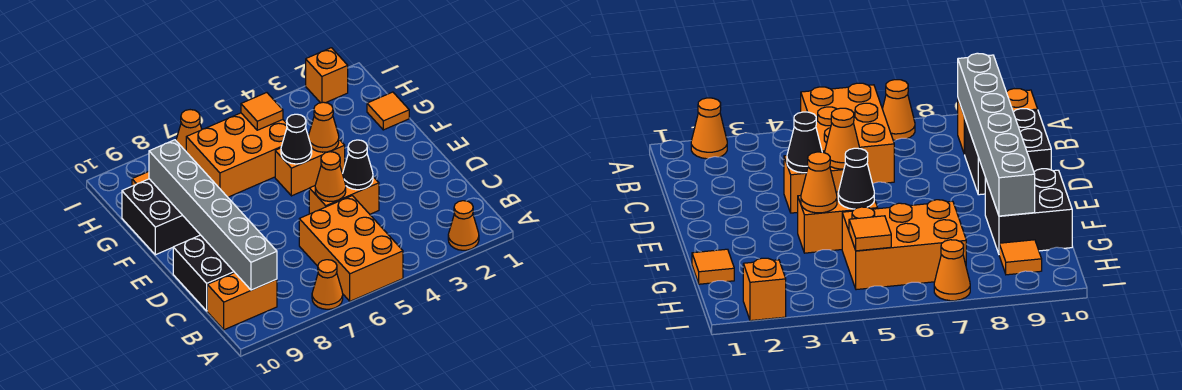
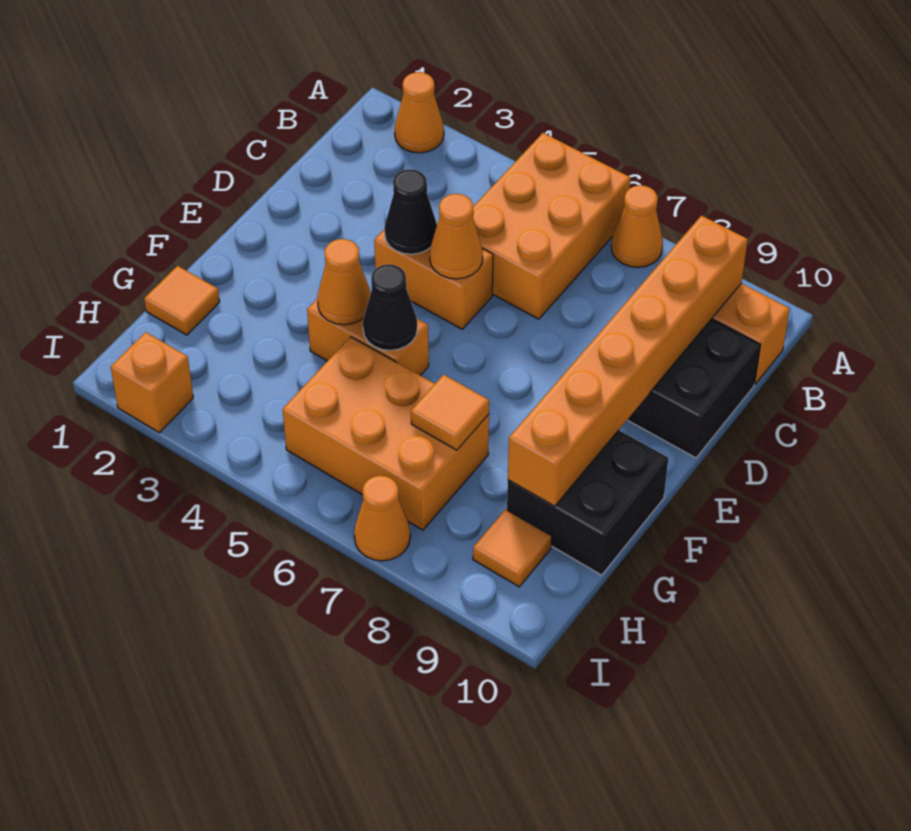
grey brick B9:G9 level 2 -> orange brick B9:G9 level 2
orange tile H5 level 2 -> orange tile G7 level 2

